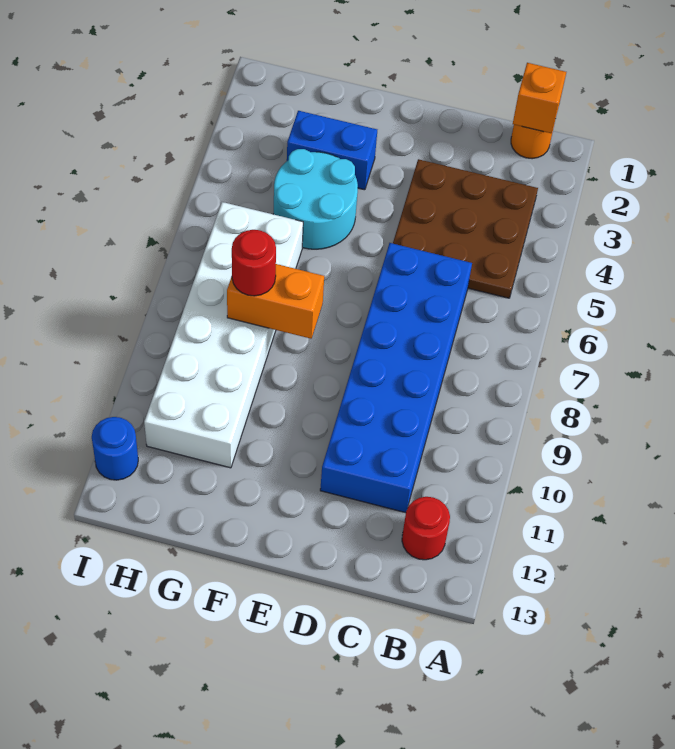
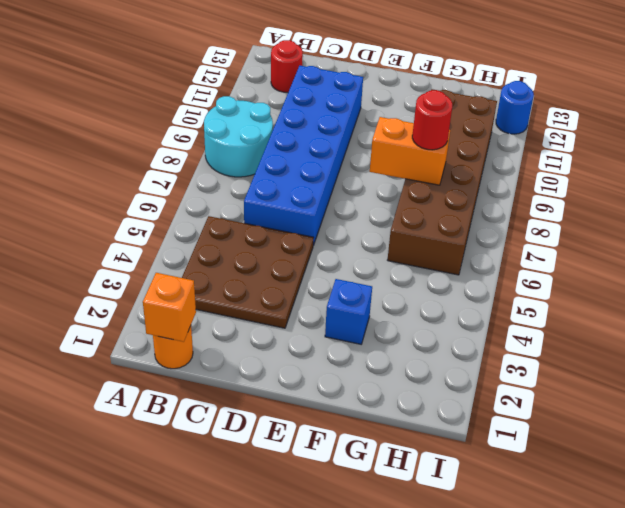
blue brick F3:G3 level 1 -> blue brick F3 level 1
cyan round brick F4:G5 level 1 -> cyan round brick A8:B9 level 1
white brick G6:H11 level 1 -> brown brick G6:H11 level 1

